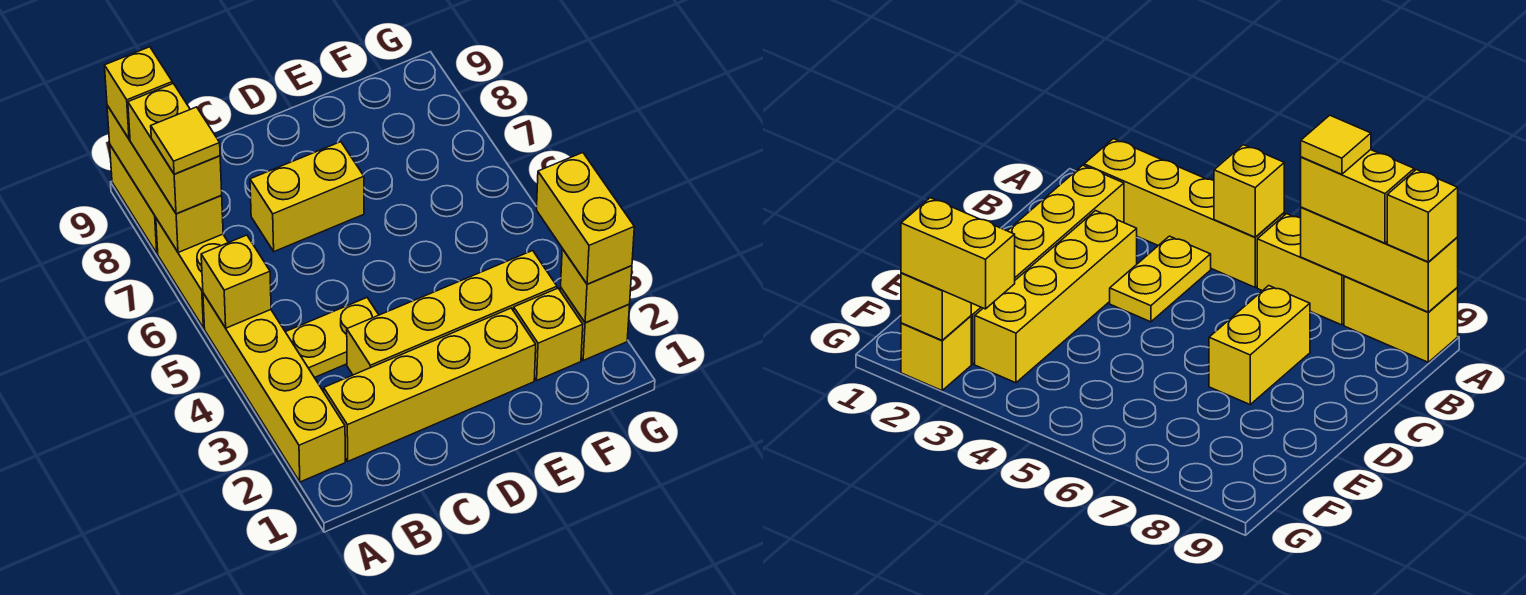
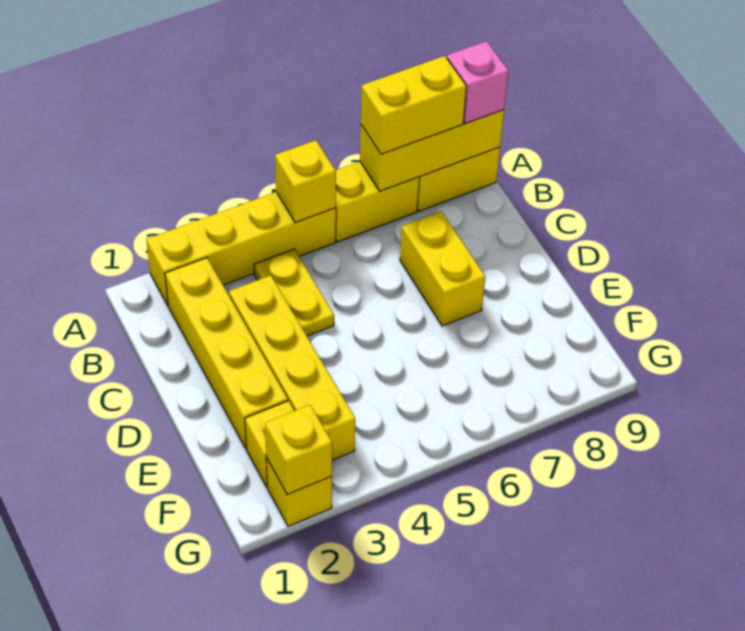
yellow tile A7 level 4 -> none
yellow brick A9 level 3 -> pink brick A9 level 3
yellow brick G2:G3 level 3 -> none

